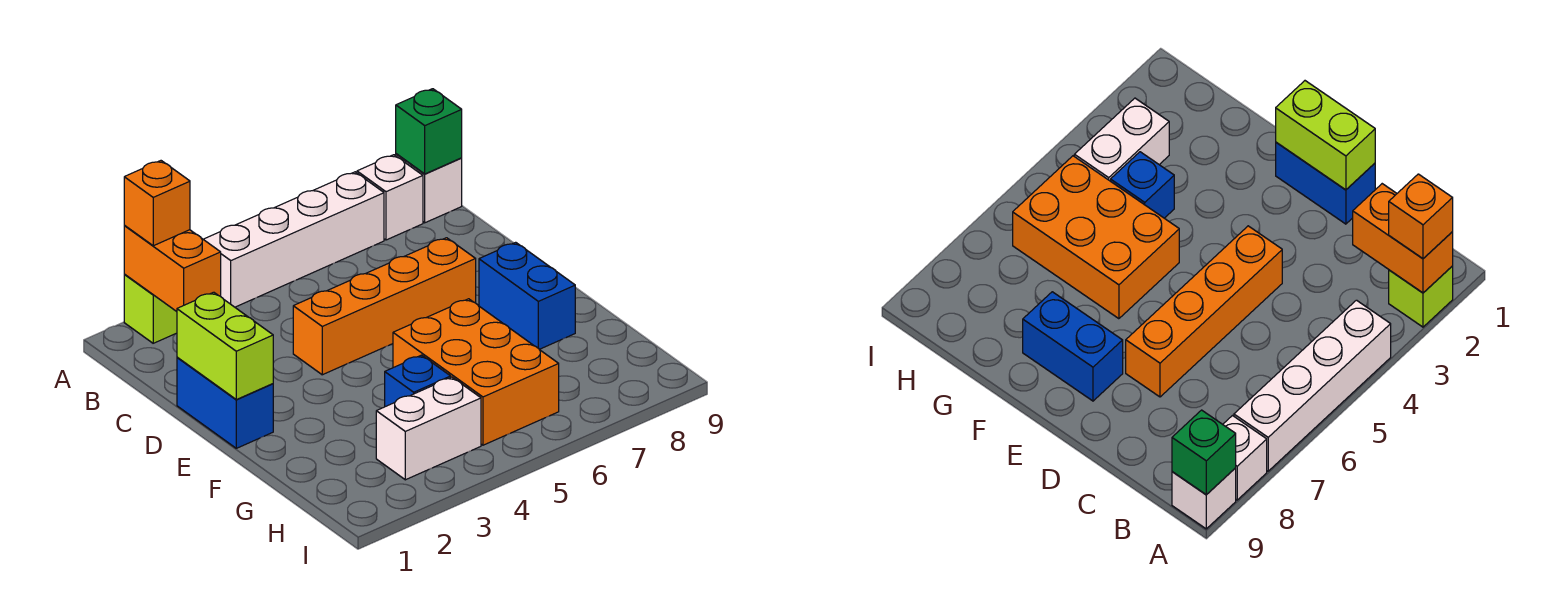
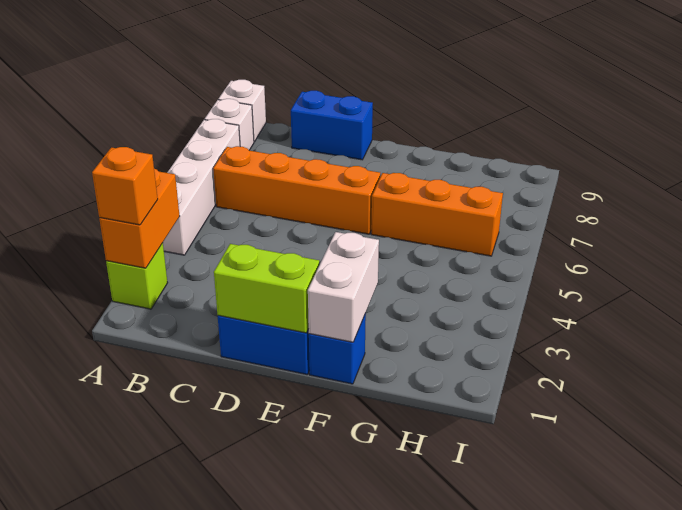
orange brick A2:B2 level 2 -> orange brick A2:A3 level 2
green brick A9 level 2 -> none
orange brick D4:D7 level 1 -> orange brick B6:E6 level 1
blue brick E8:F8 level 1 -> blue brick C9:D9 level 1
orange brick F5:H6 level 1 -> orange brick F6:H6 level 1
blue brick G4 level 1 -> blue brick F1 level 1
white brick H3:H4 level 1 -> white brick F1:F2 level 2

